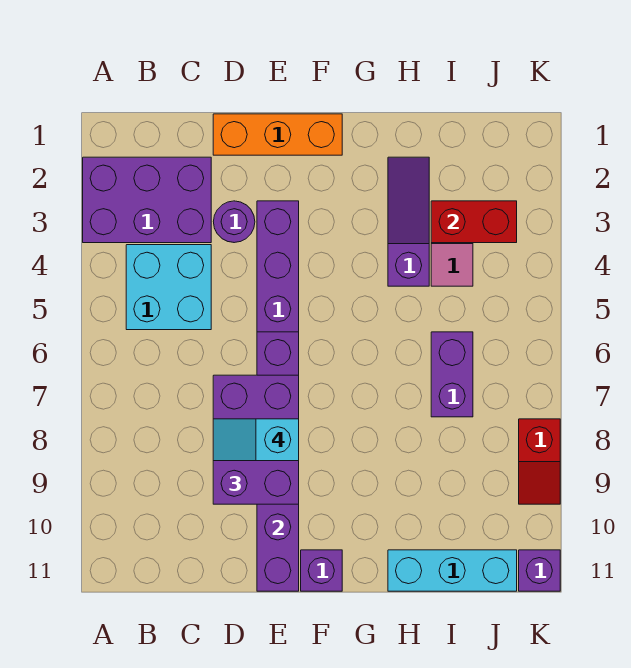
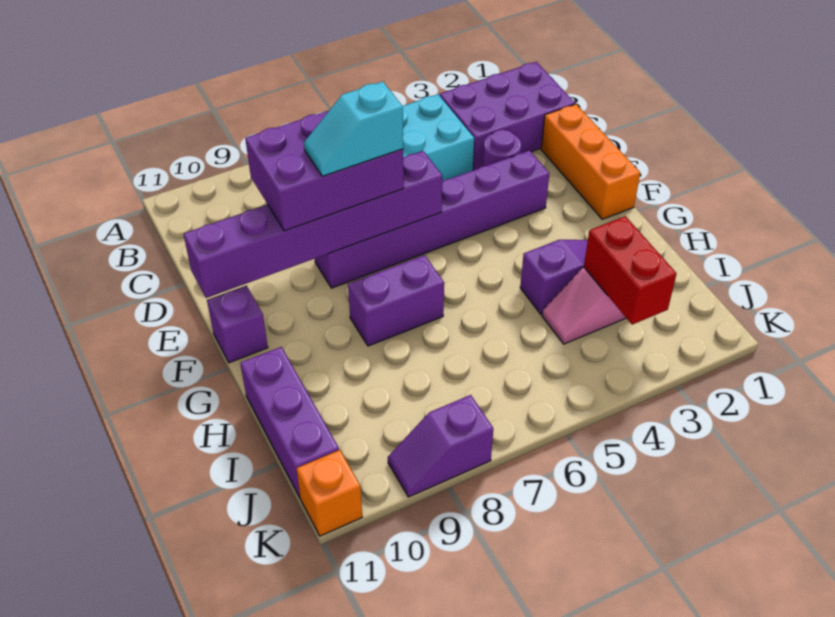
purple brick A2:C3 level 1 -> purple brick B1:C3 level 1
cyan slope D8:E8 level 4 top E -> cyan slope E7:E8 level 4 top 7
cyan brick H11:J11 level 1 -> purple brick H11:J11 level 1
purple brick I6:I7 level 1 -> purple brick G7:G8 level 1
red slope K8:K9 level 1 top 8 -> purple slope K8:K9 level 1 top 8
purple brick K11 level 1 -> orange brick K11 level 1

